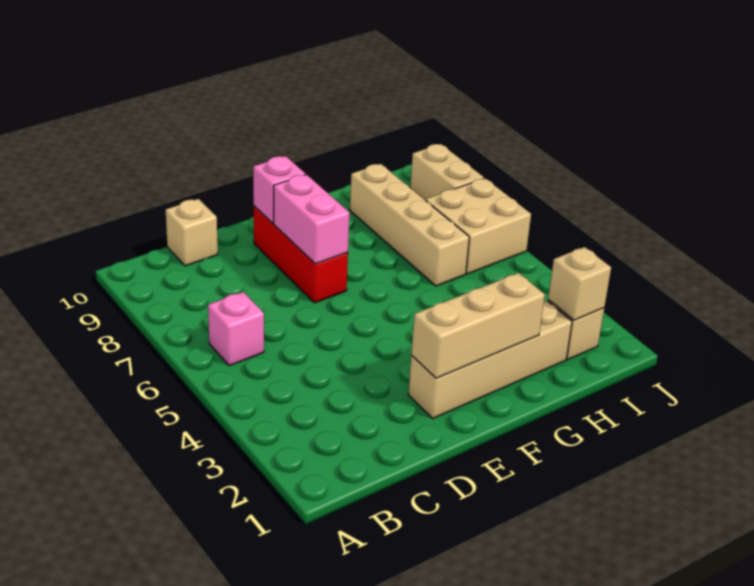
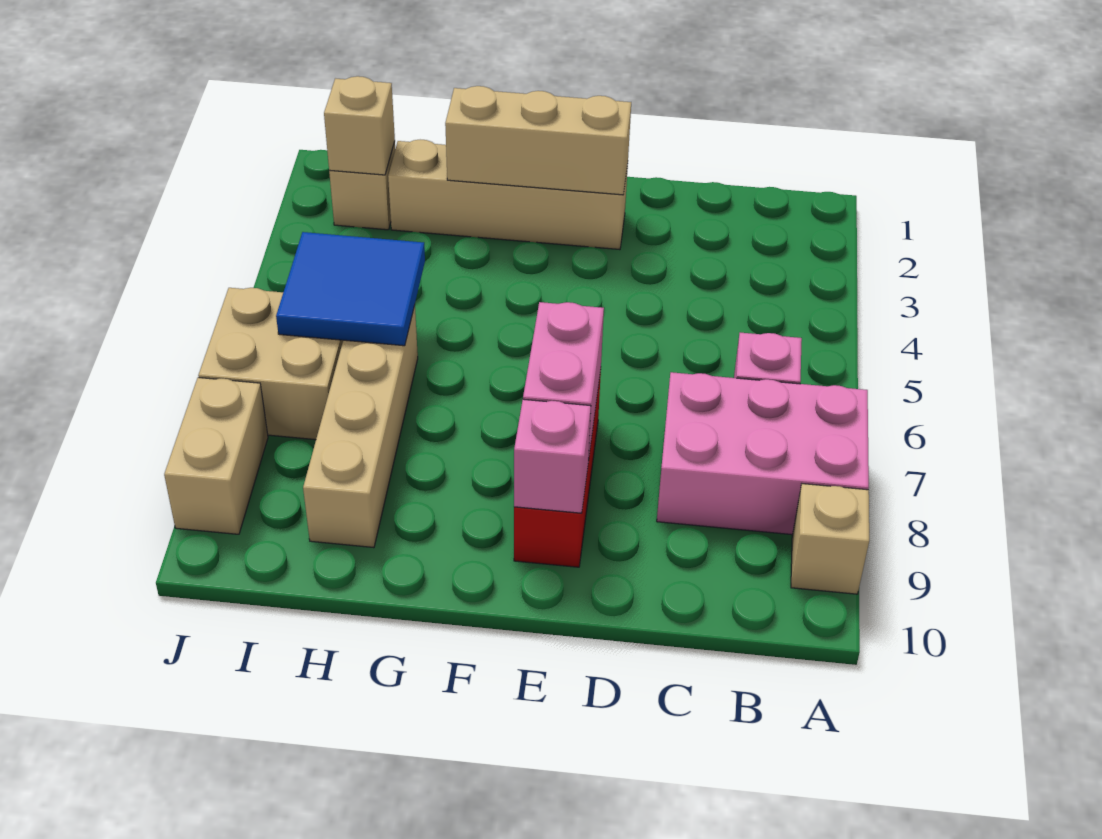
none -> pink brick A7:C8 level 1
tan brick C10 level 1 -> tan brick A9 level 1
none -> blue tile H5:I6 level 2

